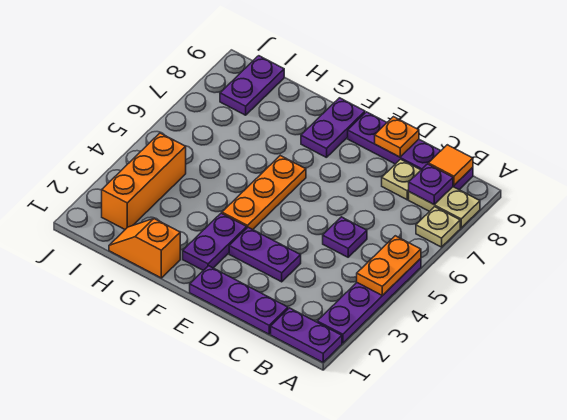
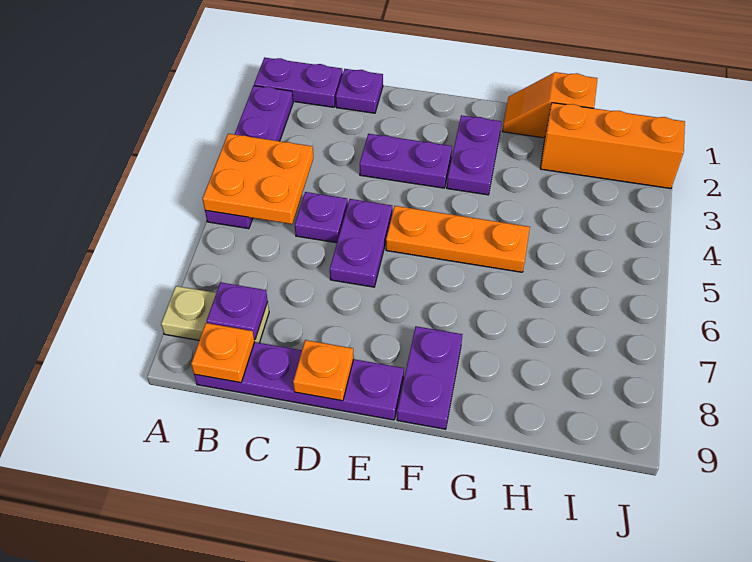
orange plate A4:A5 level 2 -> orange plate A4:B5 level 2
tan plate A7 level 1 -> none
orange tile B9 level 2 -> orange plate B9 level 2
purple plate C1:E1 level 1 -> purple plate C1 level 1
tan plate C8 level 1 -> none
orange plate F4:F6 level 1 -> orange plate E5:G5 level 1
orange slope G1:H1 level 1 top G -> orange slope G1:H1 level 1 top H
orange brick I2:I4 level 1 -> orange brick H2:J2 level 1
purple plate I8:I9 level 1 -> purple plate D5:D6 level 1

